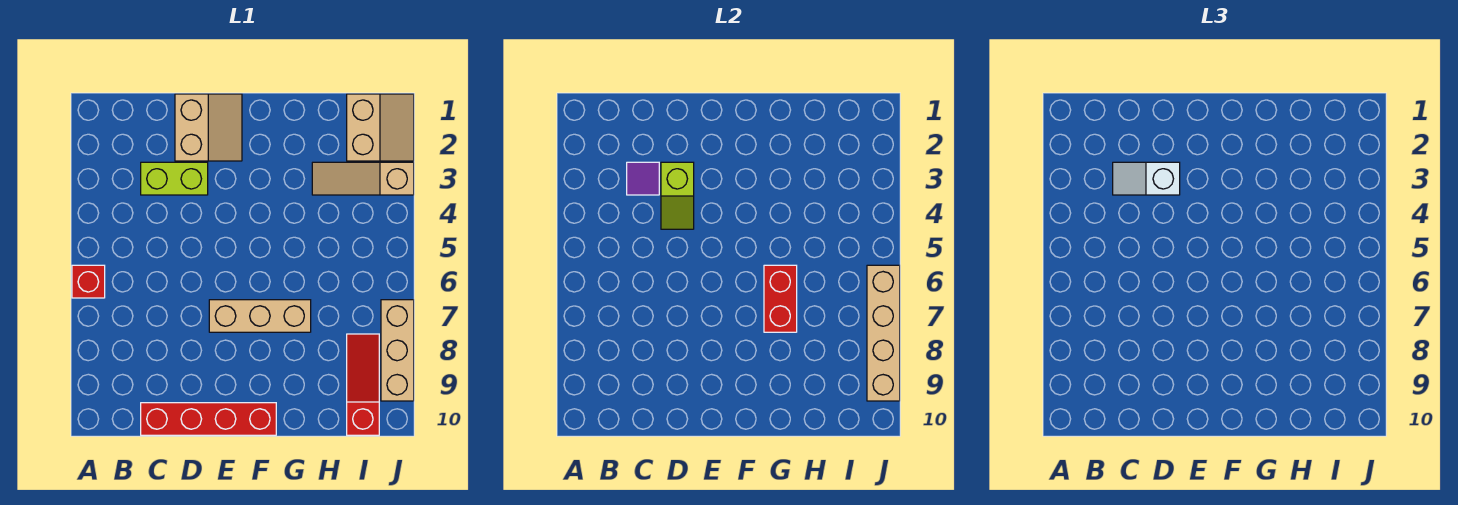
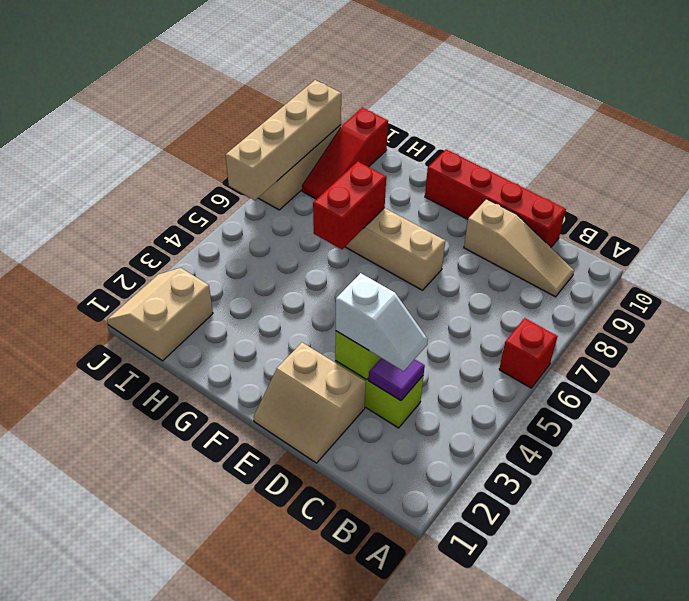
tan slope D1:E2 level 1 top D -> tan slope D1:E2 level 1 top 2
tan slope H3:J3 level 1 top J -> tan slope B9:D9 level 1 top D

